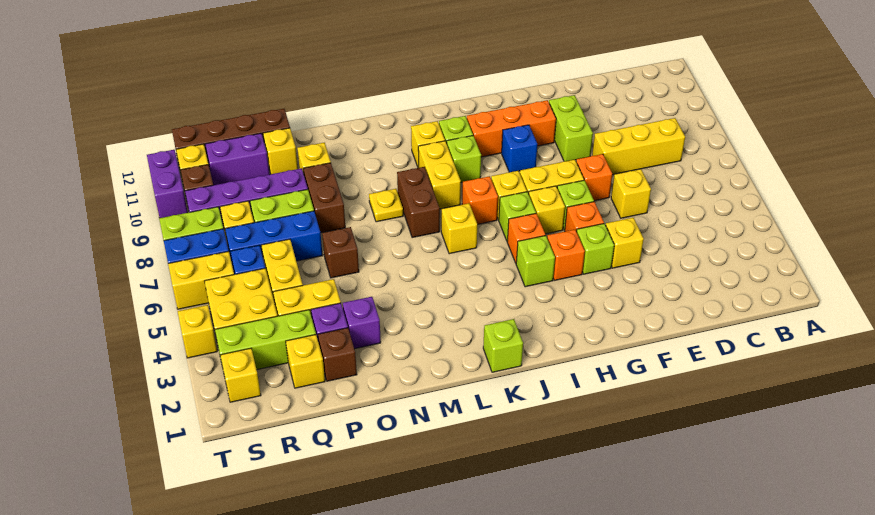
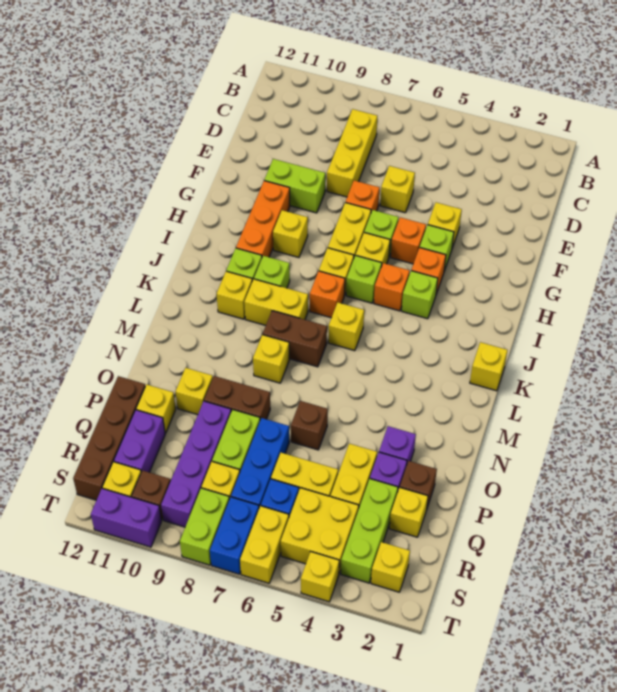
blue brick H9 level 1 -> yellow brick H9 level 1
lime brick K1 level 1 -> yellow brick K1 level 1
yellow plate M8 level 1 -> yellow brick M8 level 1

